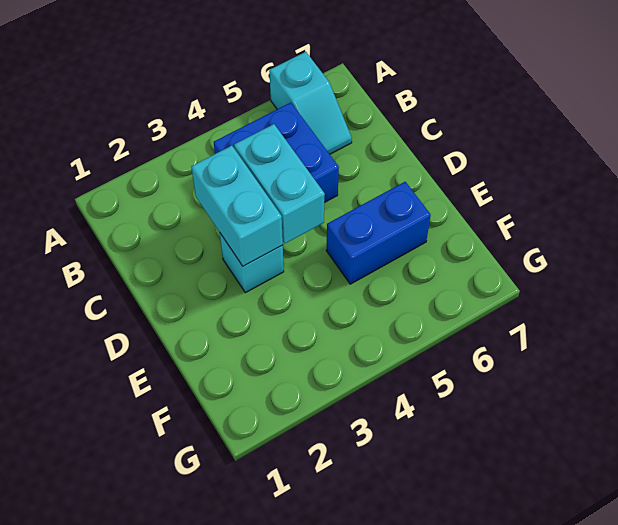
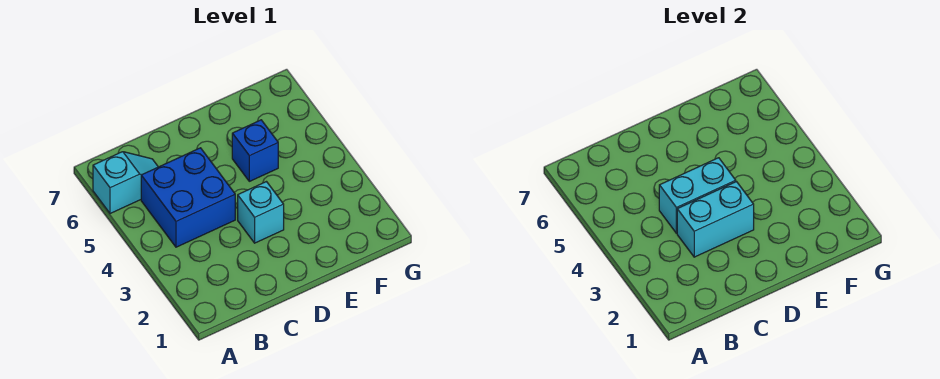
blue brick E5:E6 level 1 -> blue brick E5 level 1

